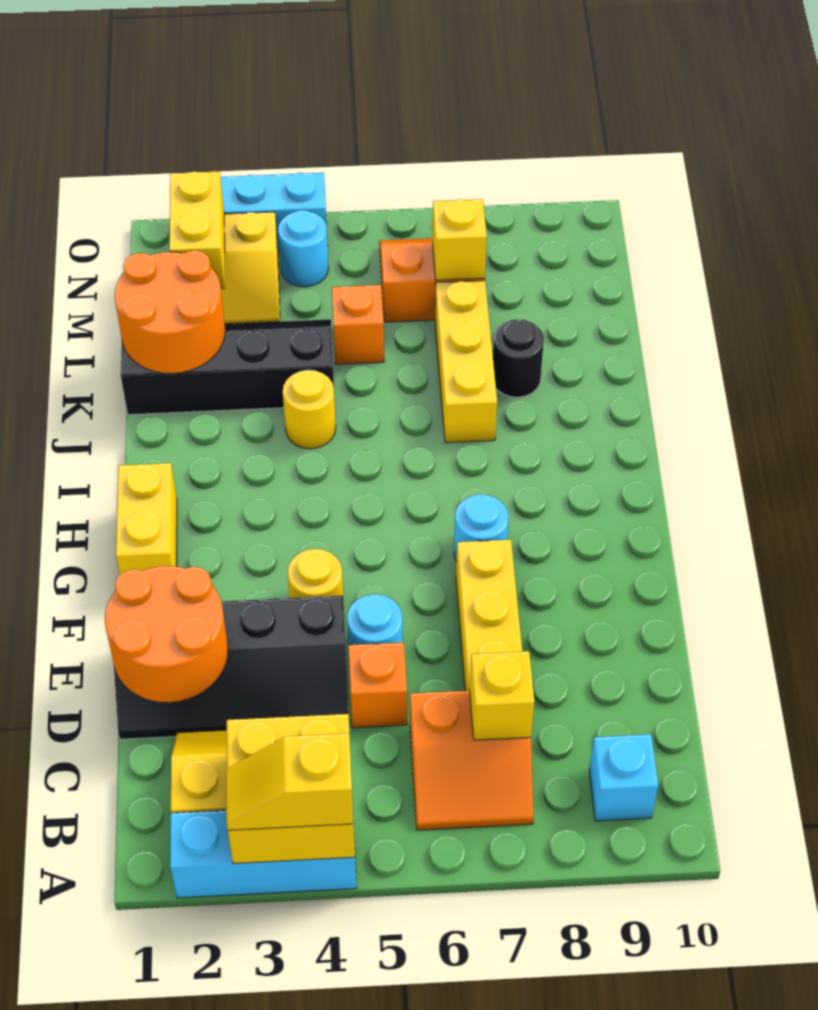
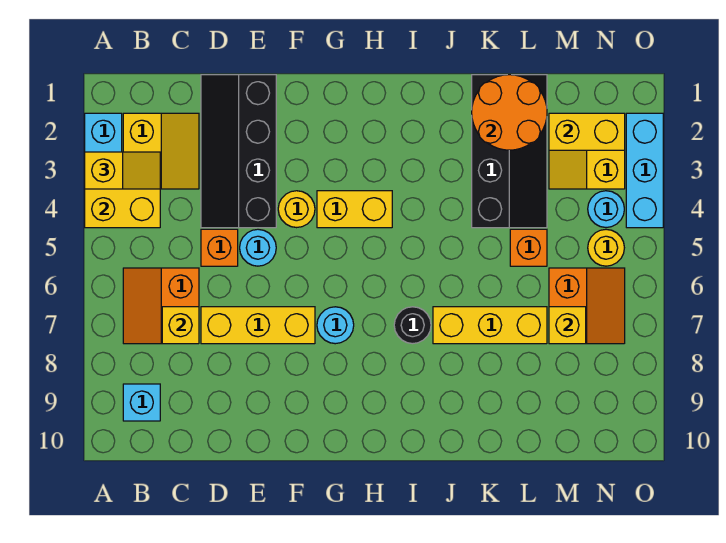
yellow slope A3:A4 level 3 top 4 -> yellow slope A3:B3 level 3 top A
orange round brick D1:E2 level 2 -> none
yellow brick G1:H1 level 1 -> yellow brick G4:H4 level 1
yellow round brick J4 level 1 -> yellow round brick N5 level 1
black round brick K8 level 1 -> black round brick I7 level 1

